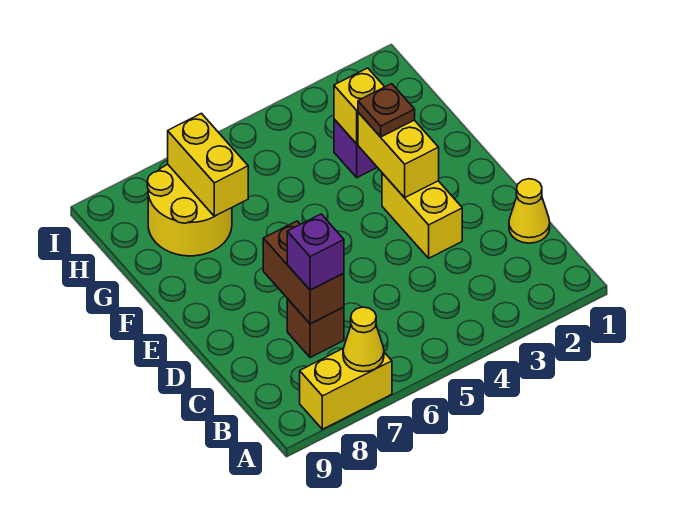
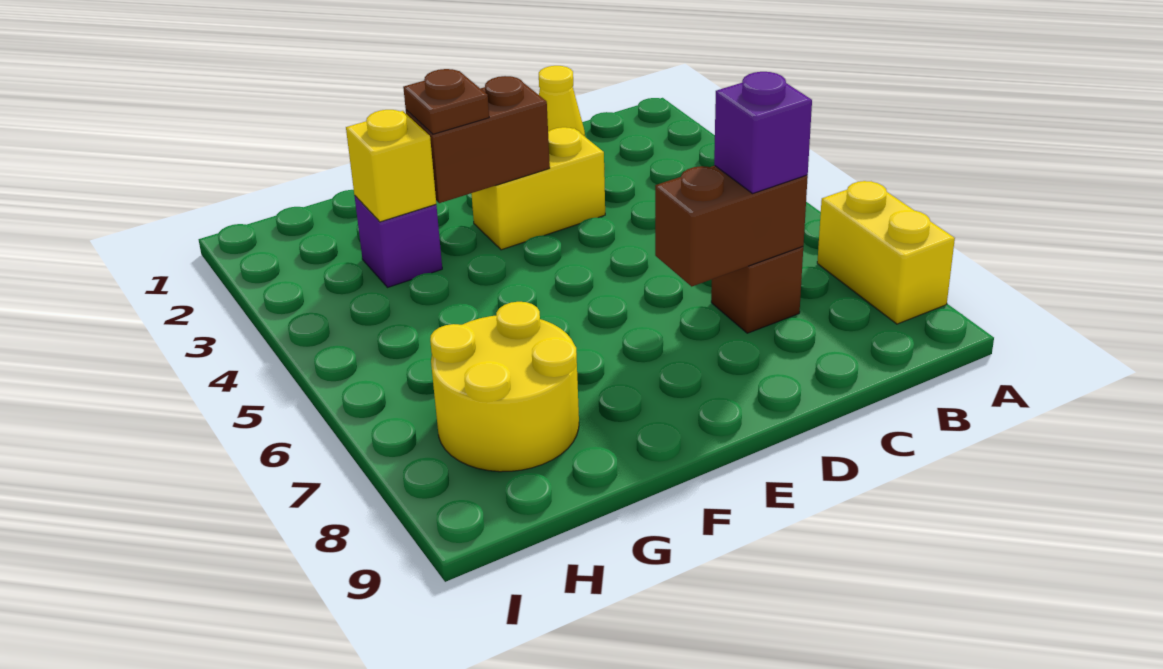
yellow cone A7 level 2 -> none
yellow brick E3:F3 level 2 -> brown brick E3:F3 level 2
yellow brick G7:H7 level 2 -> none

